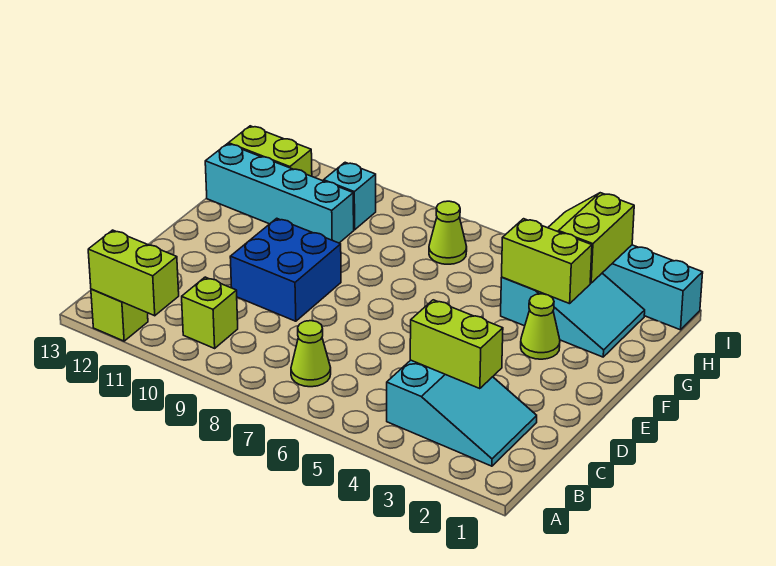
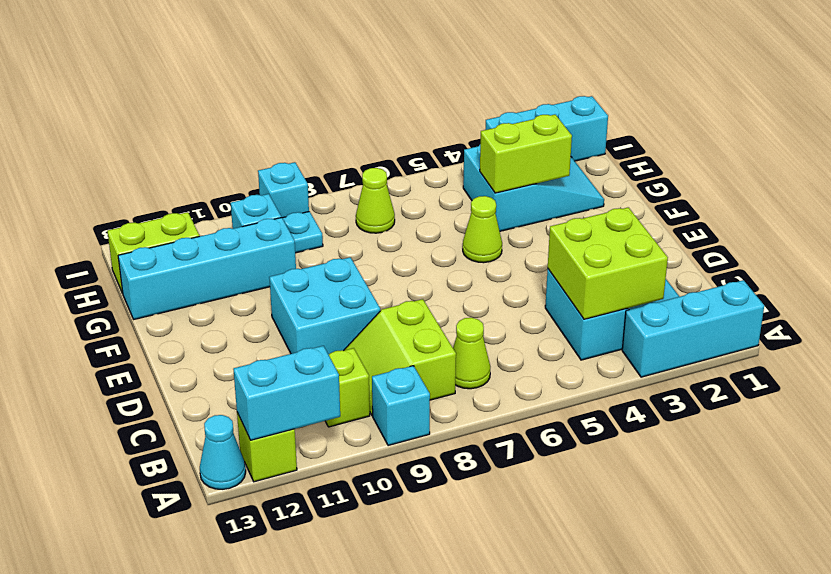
none -> cyan brick A1:A3 level 1
none -> cyan brick A9 level 1
lime brick A11:A12 level 2 -> cyan brick A11:A12 level 2
none -> cyan cone A13 level 1
lime brick C3:C4 level 2 -> lime brick B3:C4 level 2
blue brick D9:E10 level 1 -> cyan brick D9:E10 level 1
lime cone F3 level 1 -> lime cone F5 level 1
lime slope H3:I4 level 2 top 3 -> lime slope B8:C9 level 1 top 8
none -> cyan plate H9 level 1
none -> cyan brick I9 level 1

